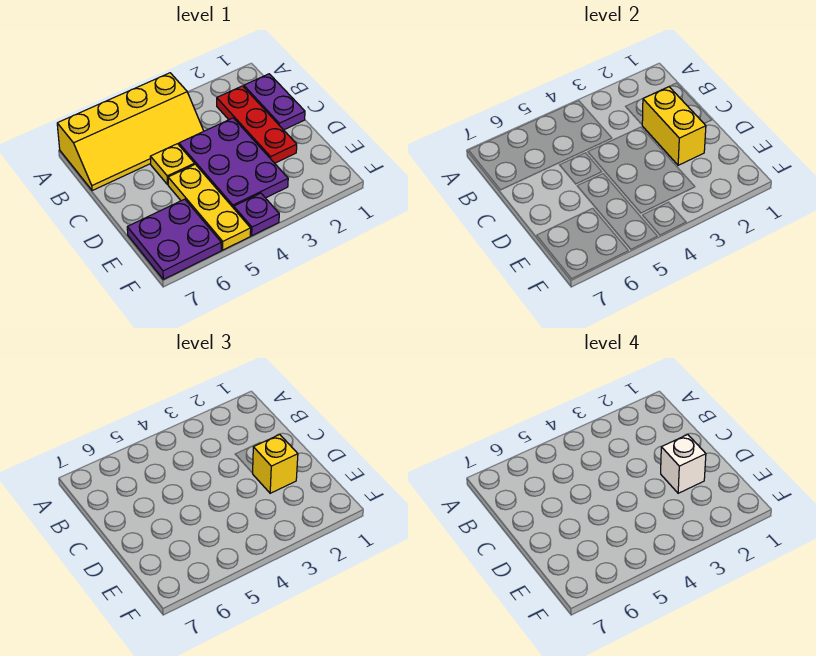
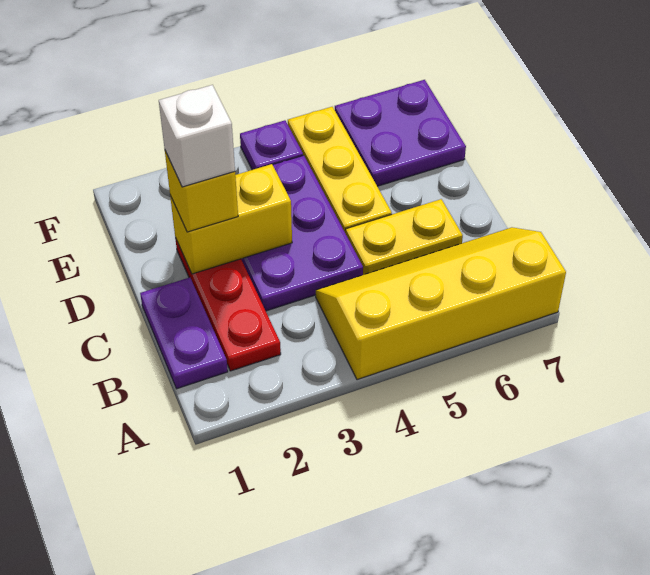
yellow brick C2:D2 level 2 -> yellow brick D2:D3 level 2
yellow plate C5 level 1 -> yellow plate C5:C6 level 1

